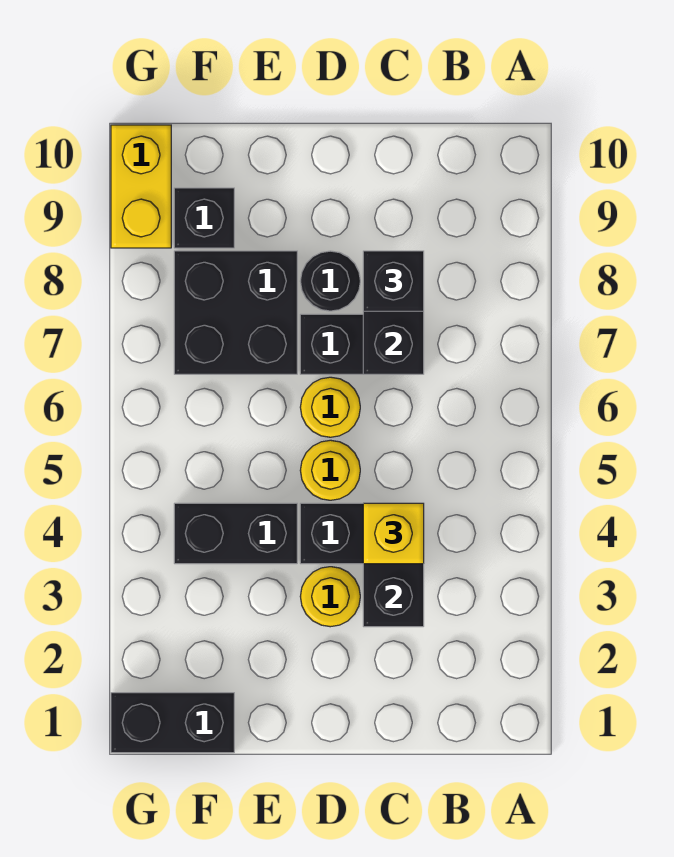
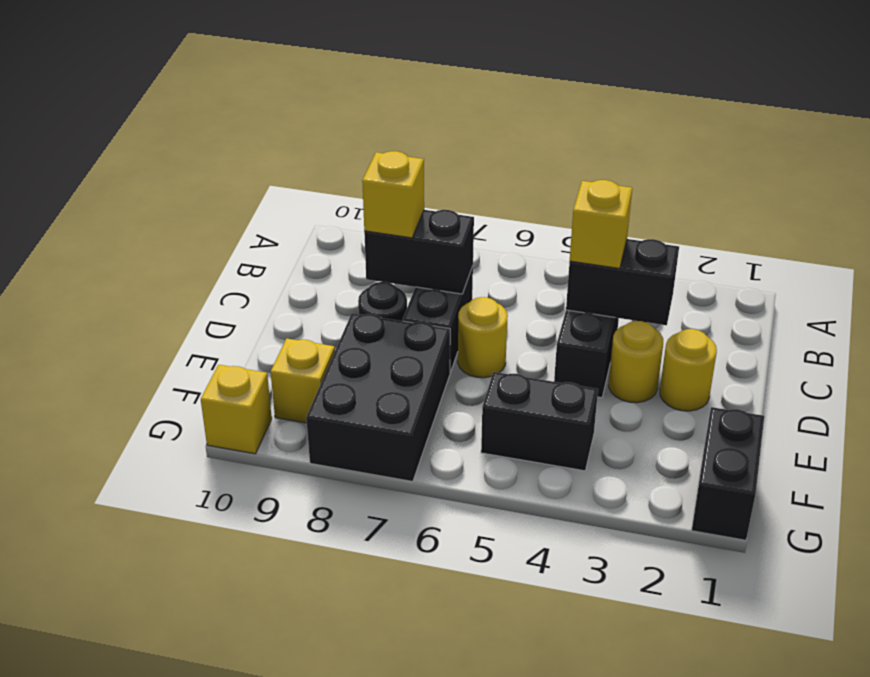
black brick C8 level 3 -> yellow brick C8 level 3
yellow round brick D5 level 1 -> yellow round brick D2 level 1
black brick E4:F4 level 1 -> black brick F4:F5 level 1
black brick E7:F8 level 1 -> black brick E7:G8 level 1
black brick F9 level 1 -> yellow brick F9 level 1
yellow brick G9:G10 level 1 -> yellow brick G10 level 1

